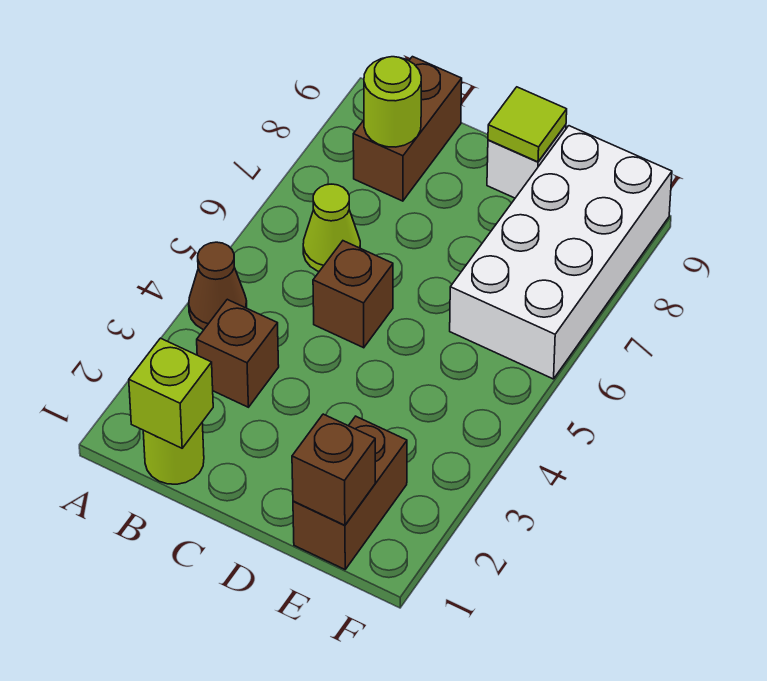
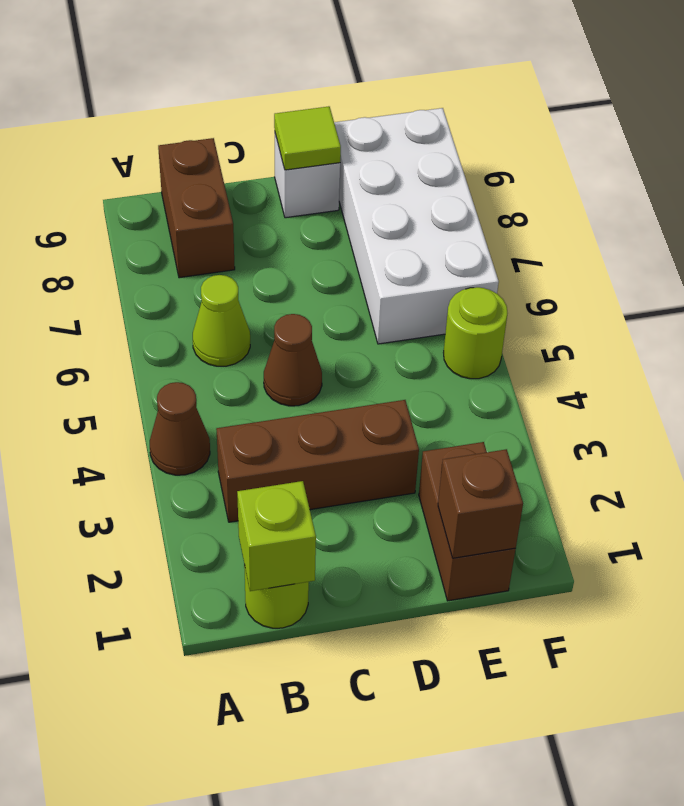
brown brick B3 level 1 -> brown brick B3:D3 level 1
lime round brick B8 level 2 -> lime round brick F5 level 1
brown brick C5 level 1 -> brown cone C5 level 1

